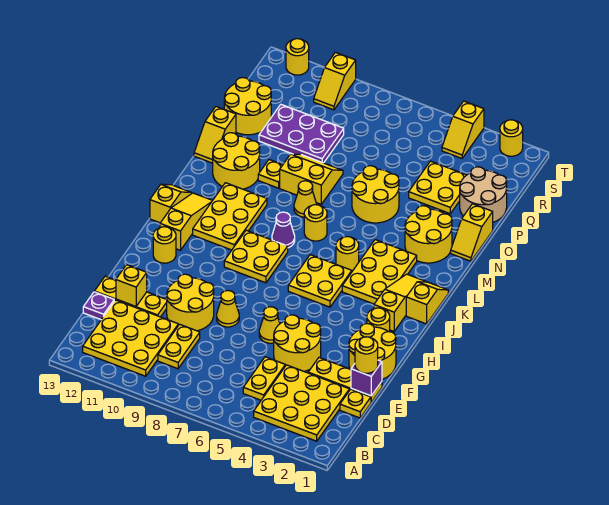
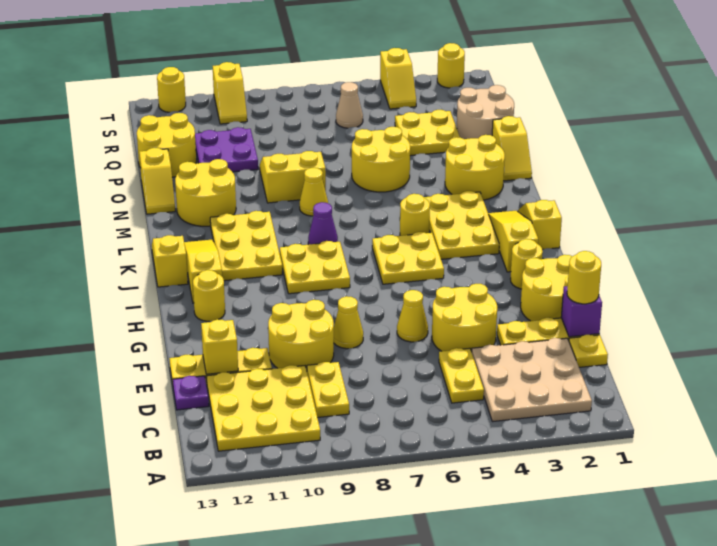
yellow plate B2:D4 level 1 -> tan plate B2:D4 level 1
yellow round brick L7 level 1 -> none
yellow plate N10 level 1 -> none
purple plate P9:Q11 level 1 -> purple plate P10:Q11 level 1
none -> tan cone R6 level 1

